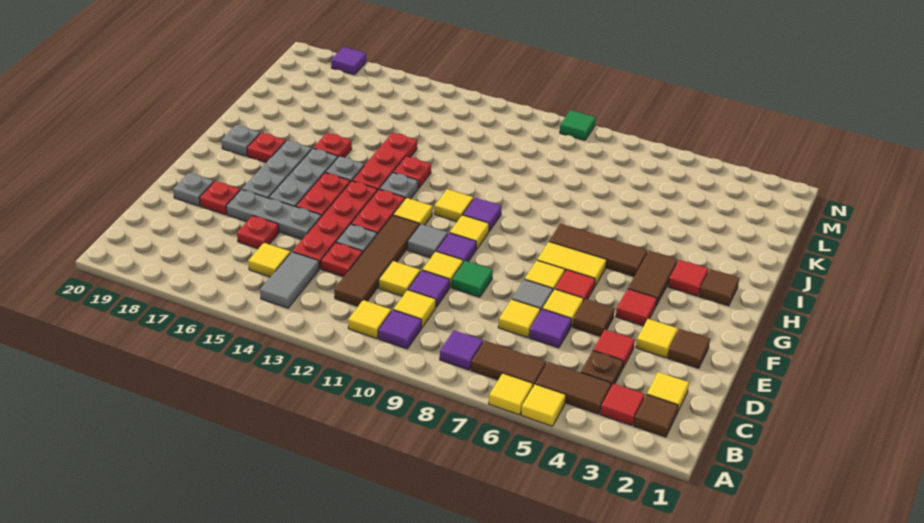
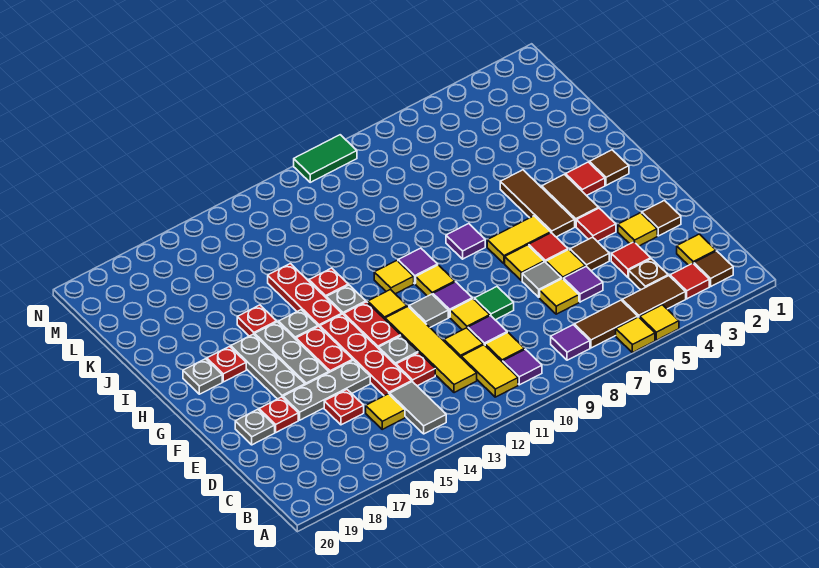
yellow tile B11 level 1 -> yellow tile B11:C11 level 1
brown tile C12:F12 level 1 -> yellow tile C12:F12 level 1
brown tile H5:H7 level 1 -> brown tile G5:I5 level 1
green tile N9 level 1 -> green tile N9:N10 level 1
purple tile N18 level 1 -> purple tile H8 level 1

